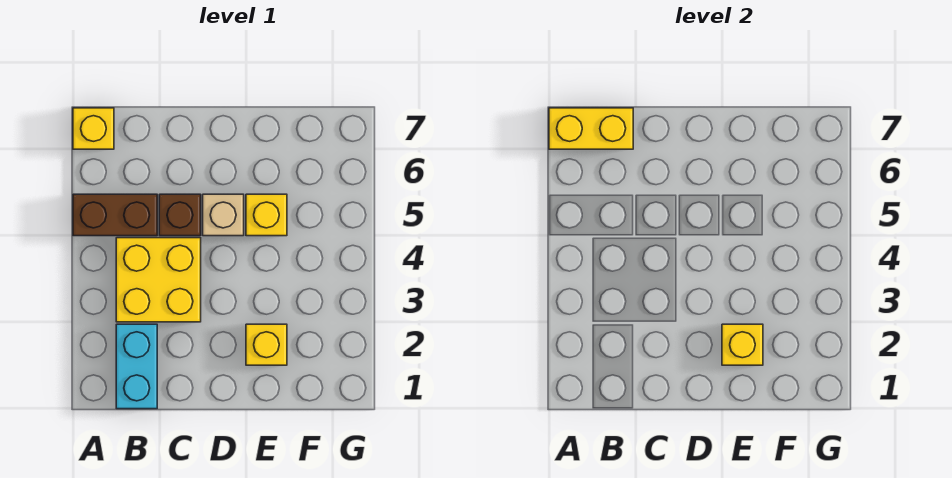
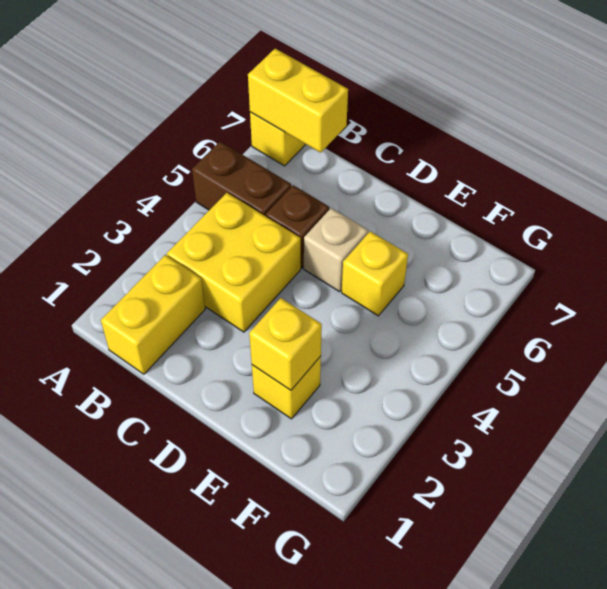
cyan brick B1:B2 level 1 -> yellow brick B1:B2 level 1

